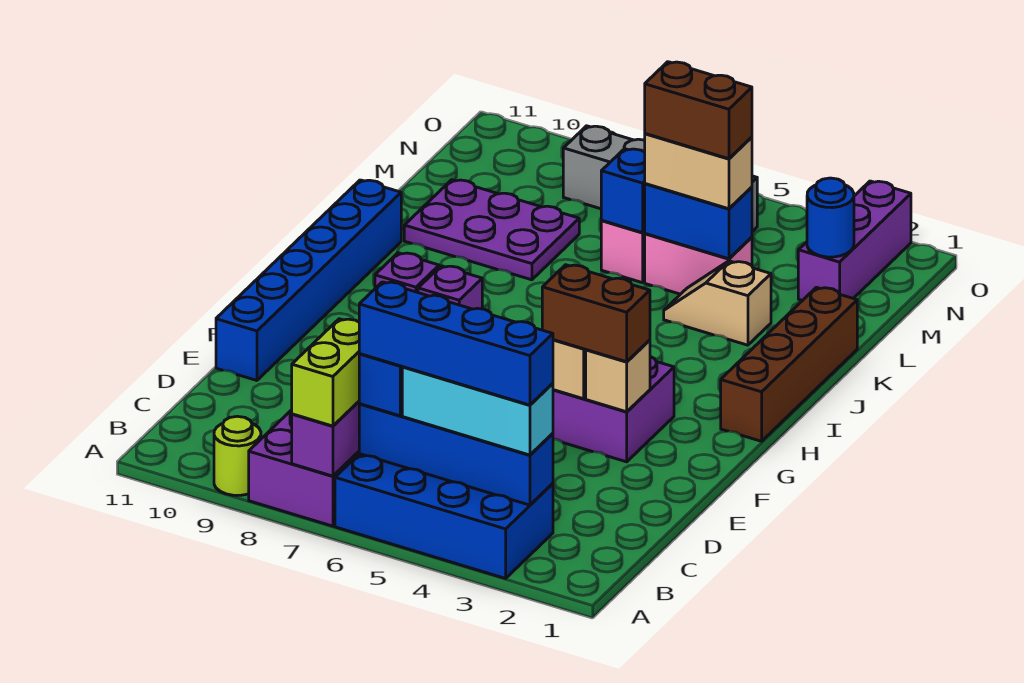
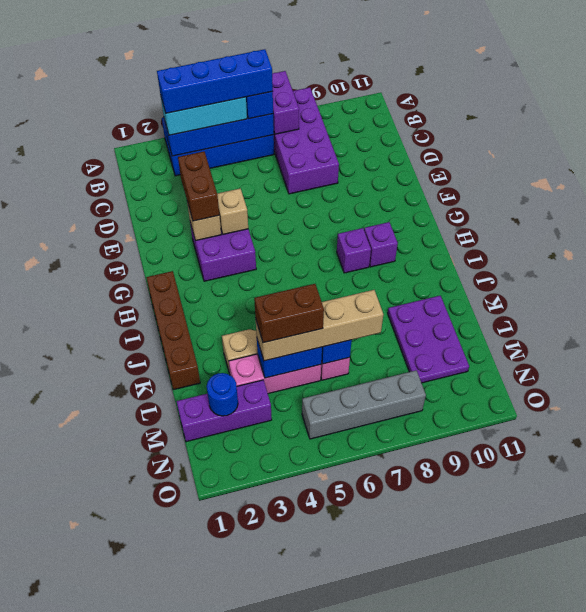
lime brick A7:B7 level 3 -> none
lime round brick A9 level 1 -> none
blue brick E11:J11 level 1 -> none
brown brick F3:F4 level 3 -> brown brick E3:F3 level 3
purple plate K8:L10 level 1 -> purple plate K9:M10 level 1
pink brick L4:L5 level 1 -> pink brick L3:L5 level 1
tan brick L4:L5 level 3 -> tan brick L4:L7 level 3
purple brick M2:O2 level 1 -> purple brick M1:M3 level 1

